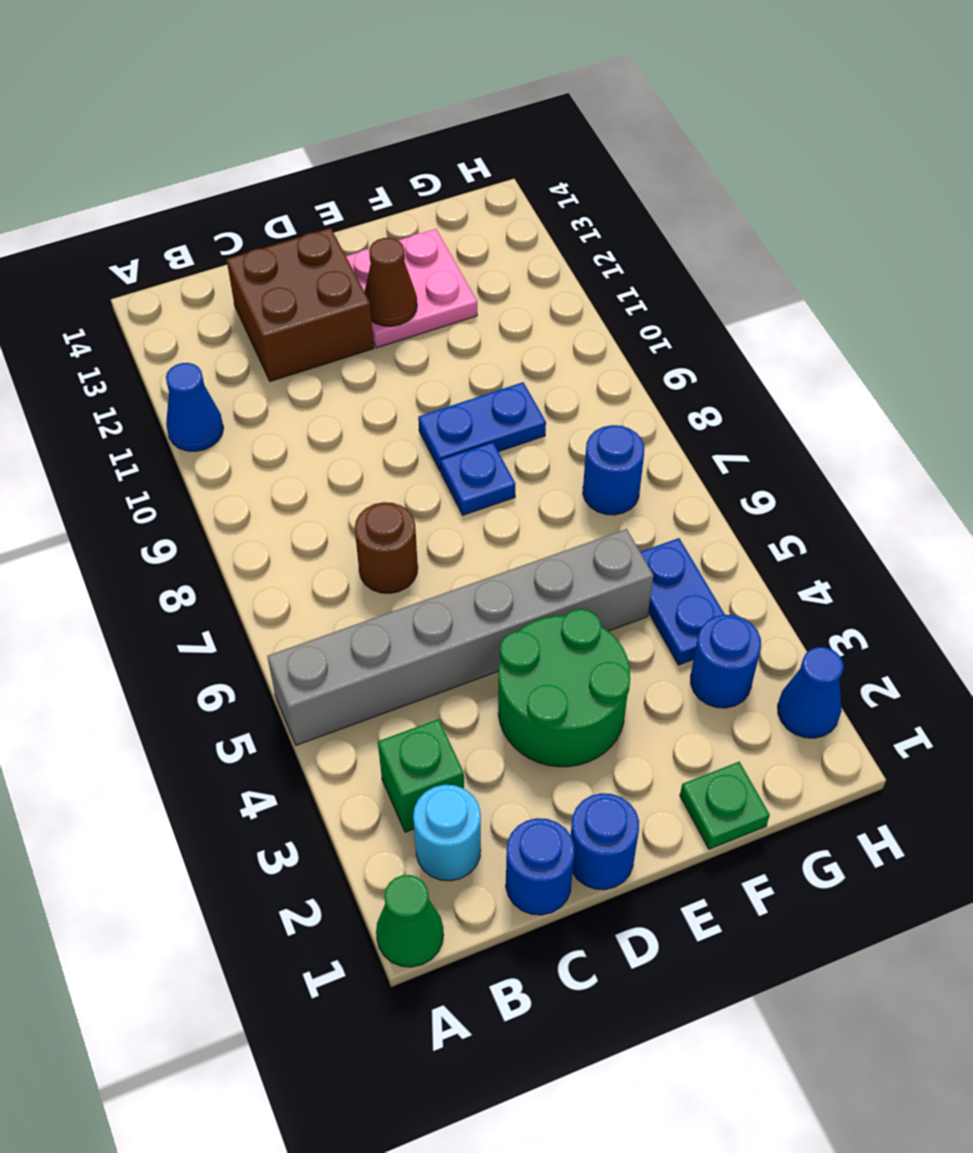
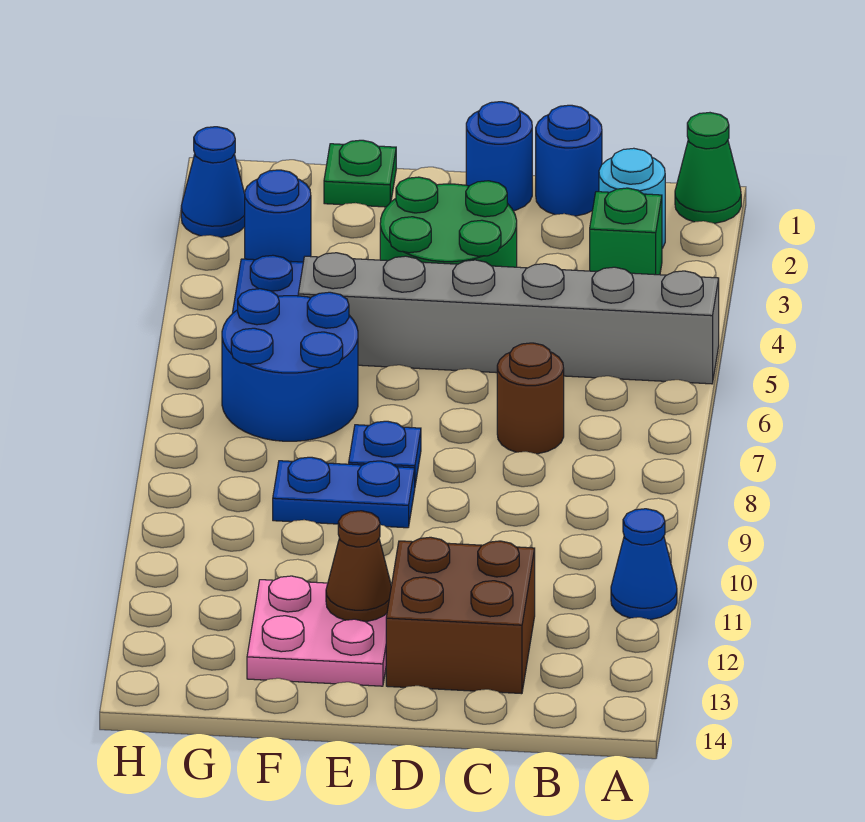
blue round brick G7 level 1 -> blue round brick F6:G7 level 1

